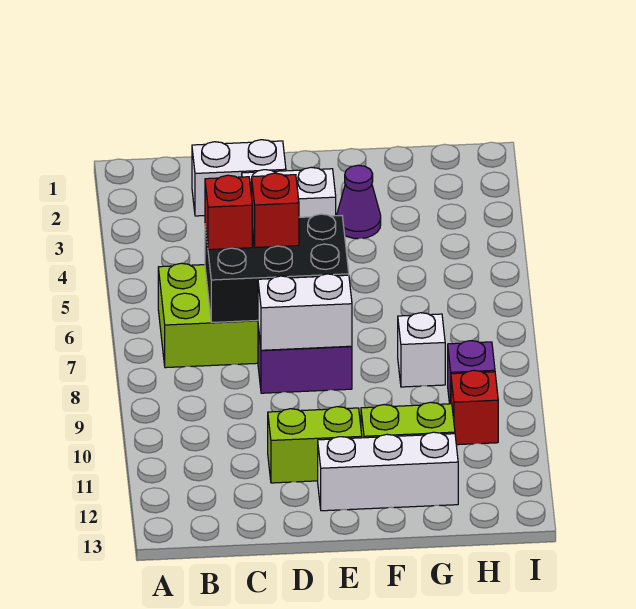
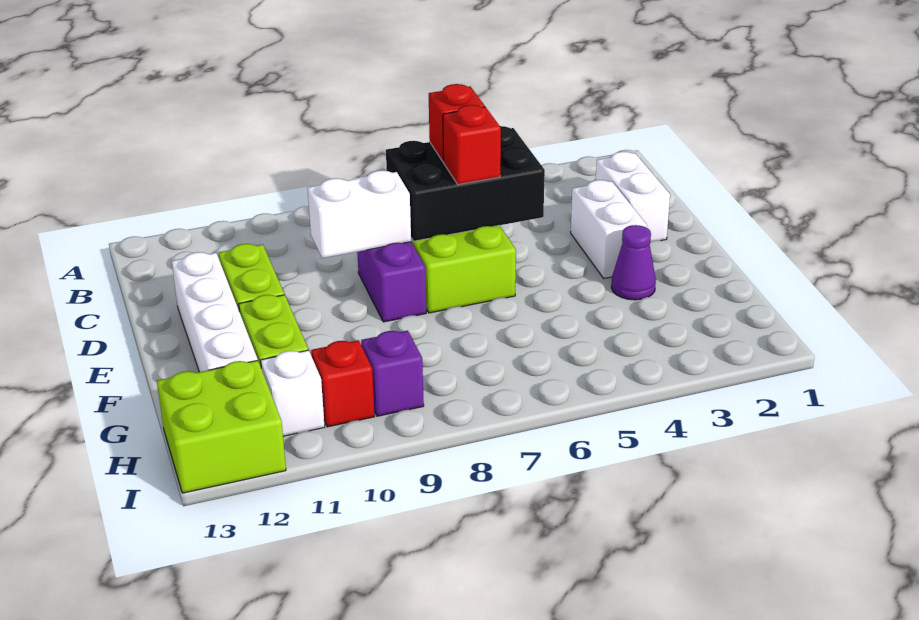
black brick C6:E7 level 2 -> black brick C5:D7 level 2
white brick D8:E8 level 2 -> white brick D8:D9 level 2
white brick E12:G12 level 1 -> white brick D12:G12 level 1
white brick G8 level 1 -> white brick H11 level 1
none -> lime brick H12:I13 level 1

